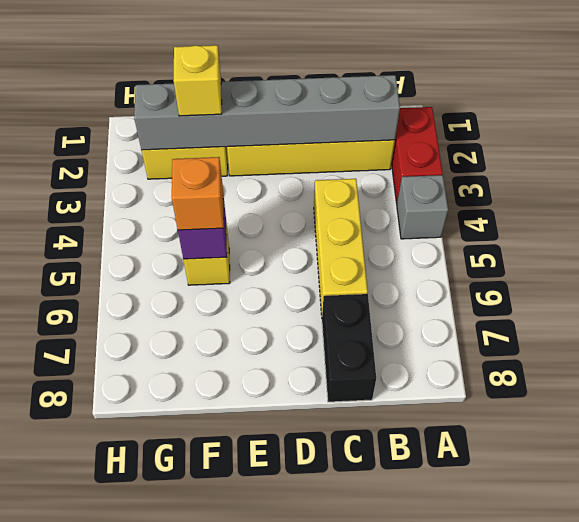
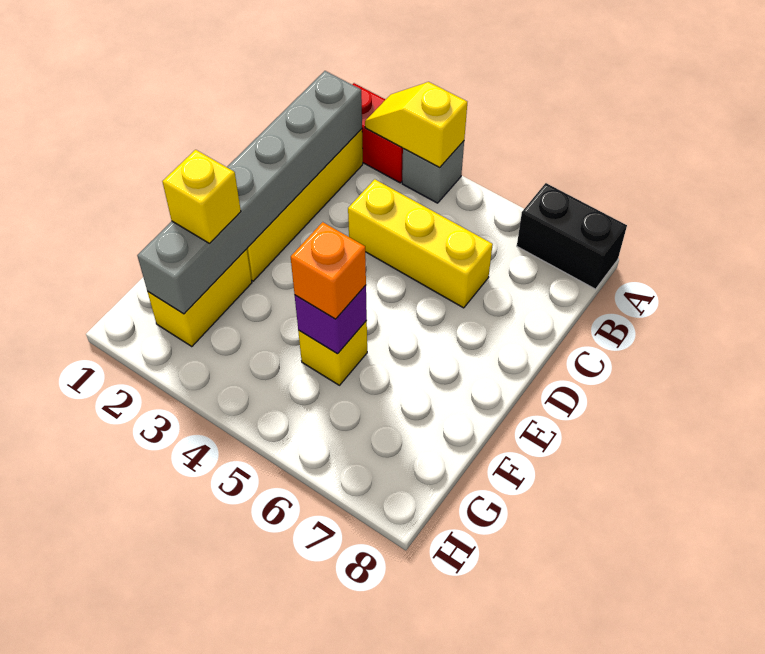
none -> yellow slope A3:A4 level 2 top 4
black brick C7:C8 level 1 -> black brick A7:A8 level 1

